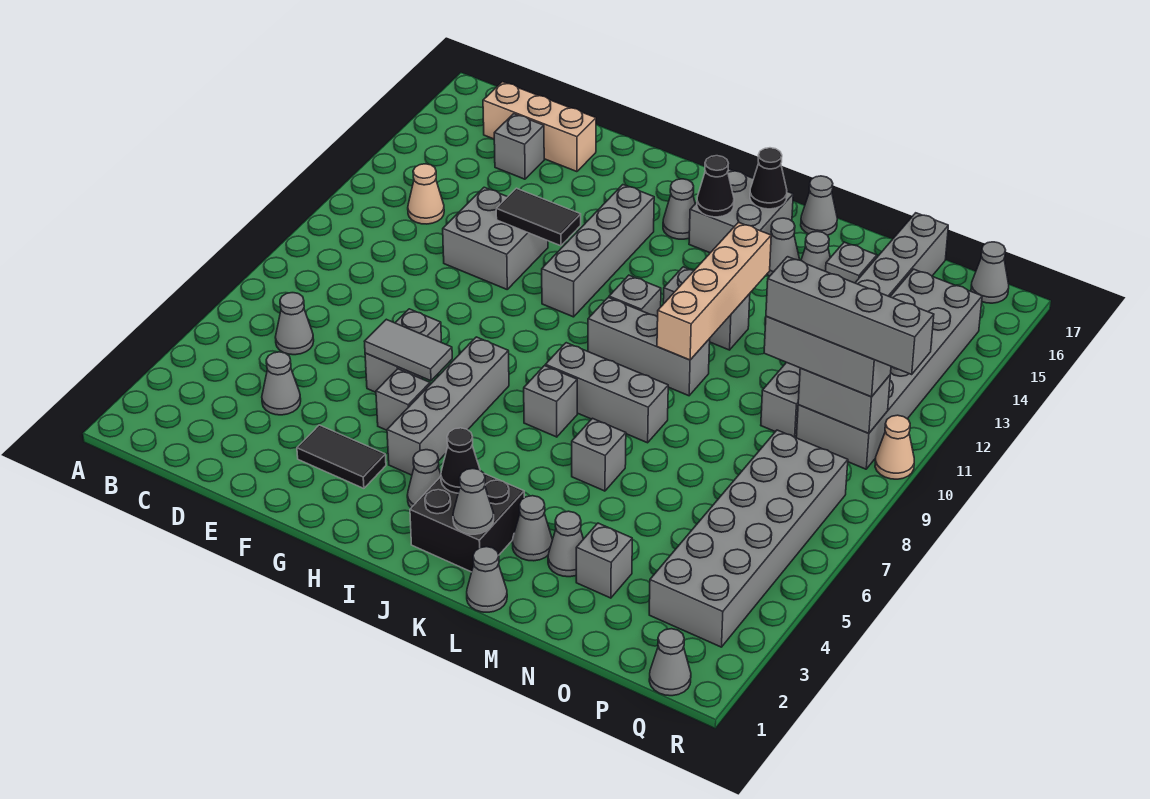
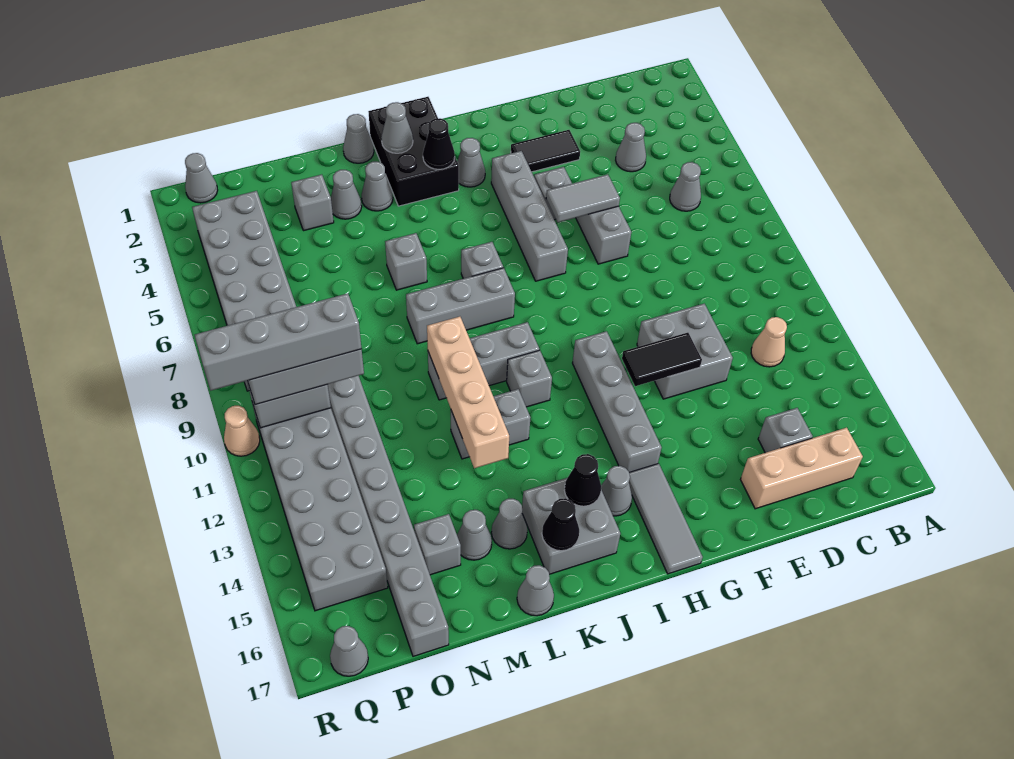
none -> grey tile H15:H17 level 1
black brick J2:K3 level 1 -> black brick J1:K3 level 1

